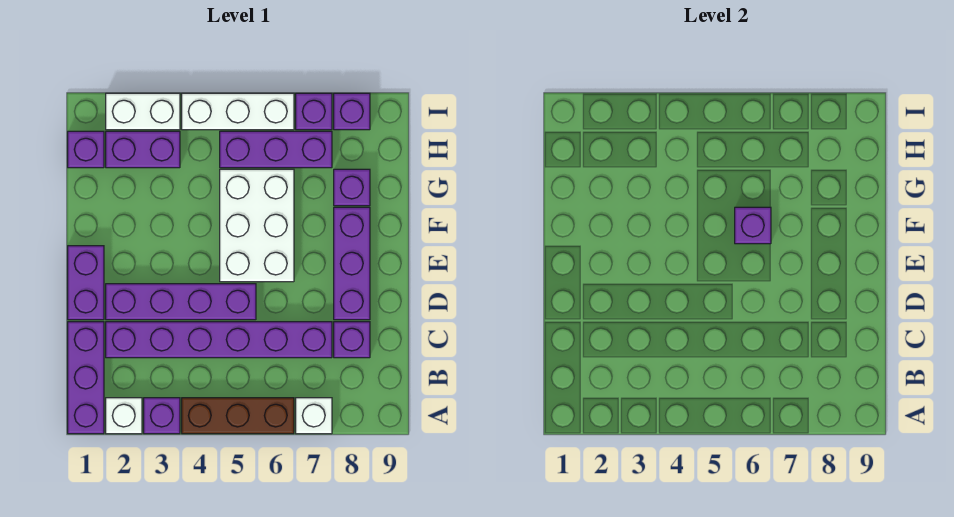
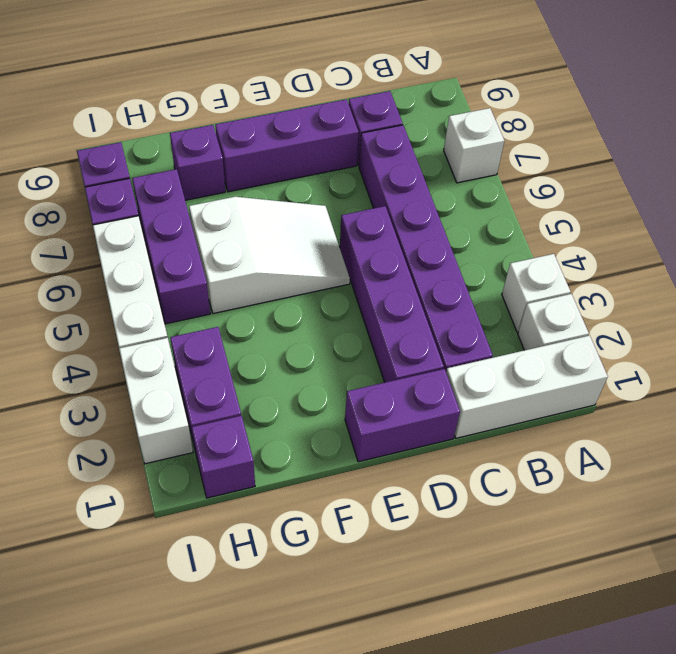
purple brick A1:C1 level 1 -> white brick A1:C1 level 1
purple brick A3 level 1 -> white brick A3 level 1
brown brick A4:A6 level 1 -> none
white brick E5:G6 level 1 -> white slope E5:G6 level 1 top G
purple brick F6 level 2 -> none

